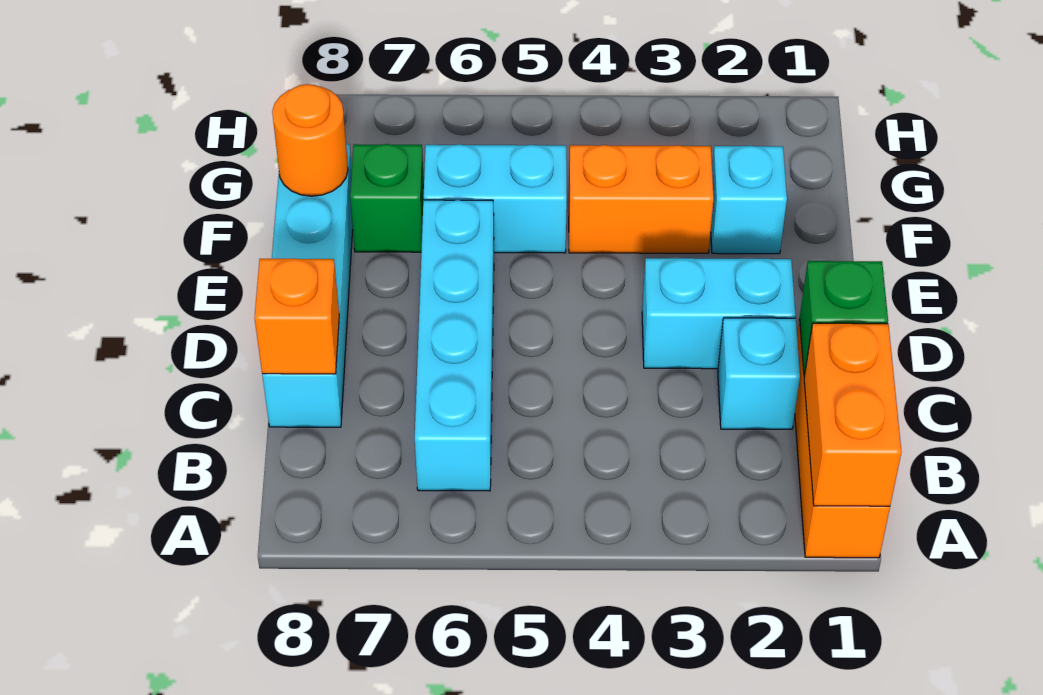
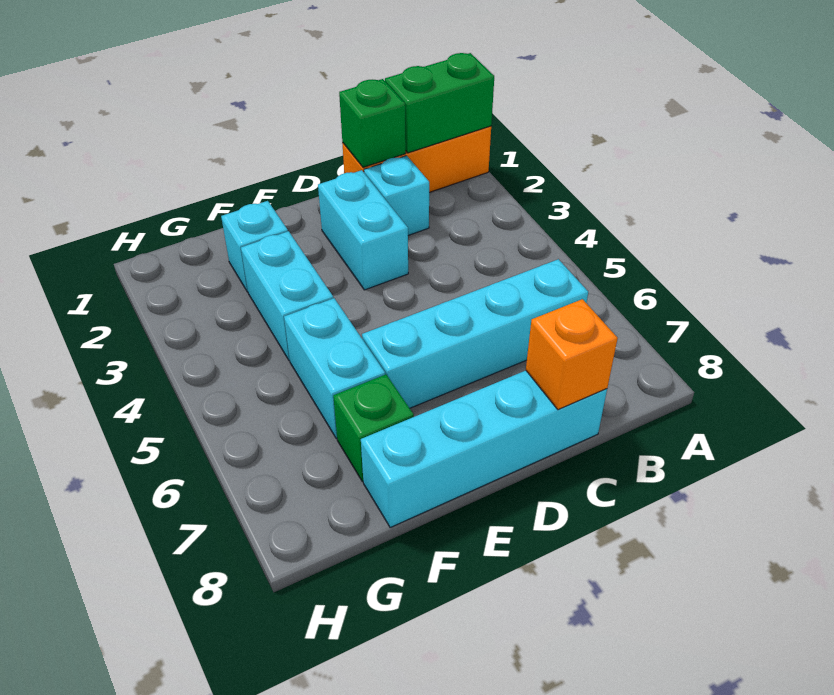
orange brick A1:B1 level 2 -> green brick A1:B1 level 2
orange brick F3:F4 level 1 -> cyan brick F3:F4 level 1
orange round brick F8 level 2 -> none

